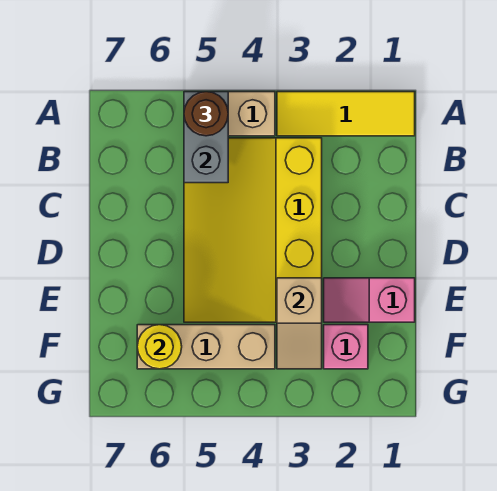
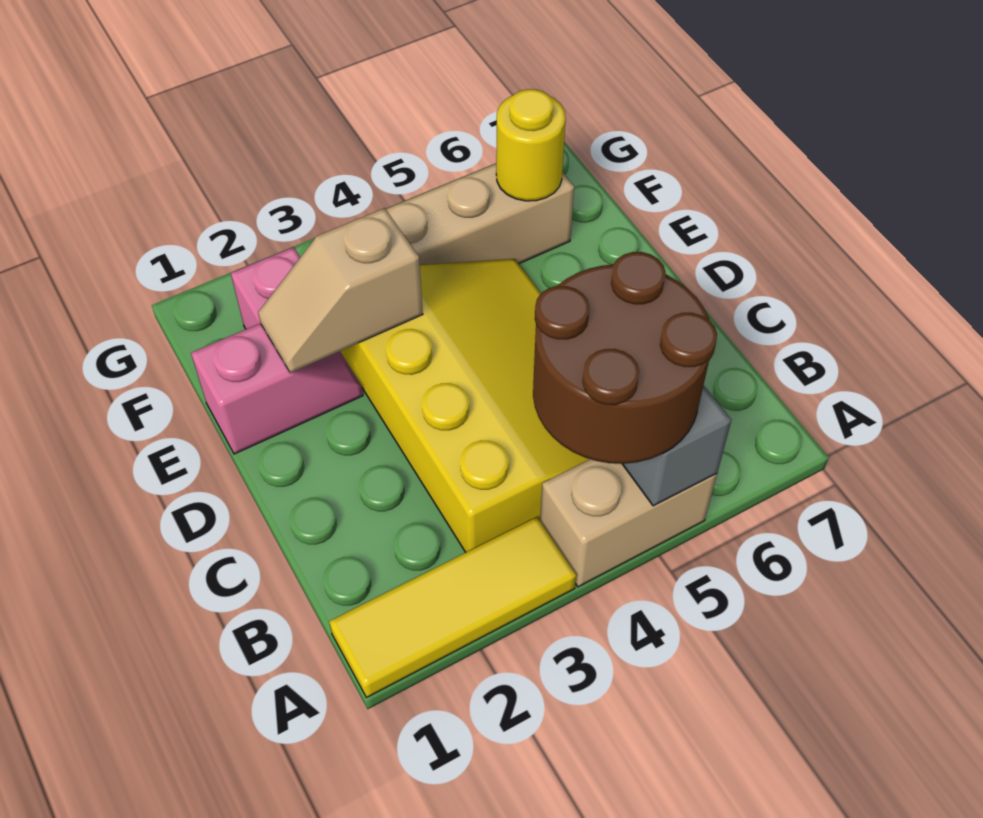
brown round brick A5 level 3 -> brown round brick A4:B5 level 3
tan slope E3:F3 level 2 top E -> tan slope E2:E3 level 2 top 3

